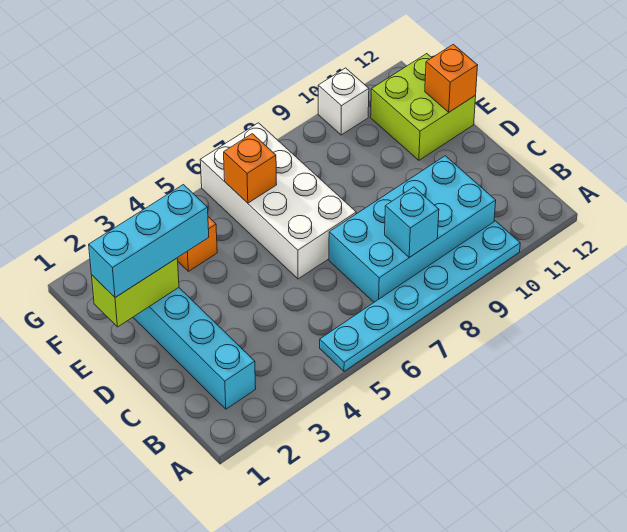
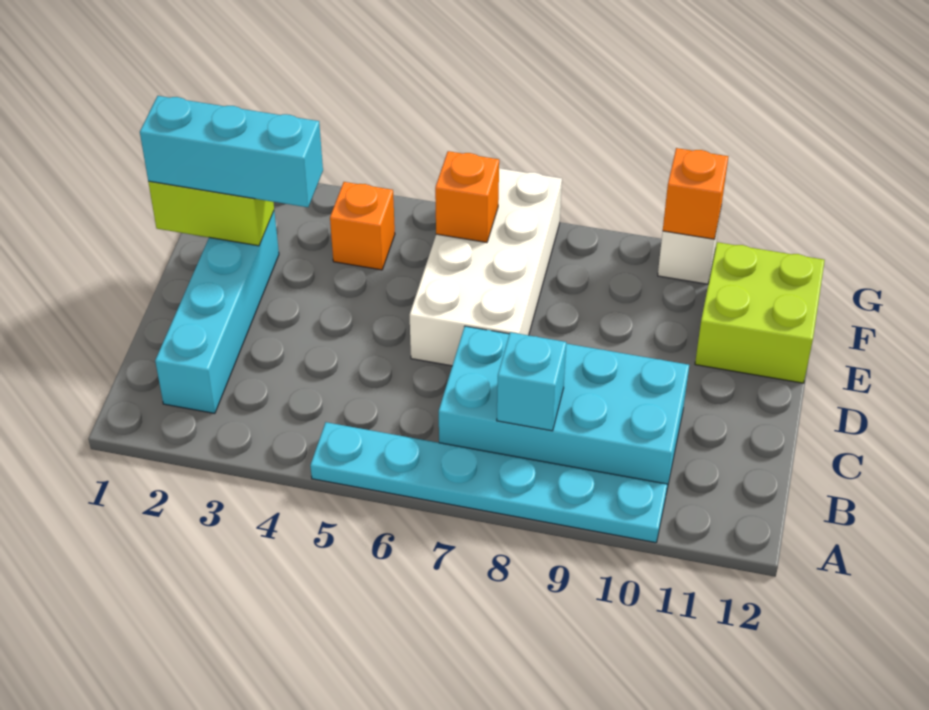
orange brick E12 level 2 -> orange brick G10 level 2

